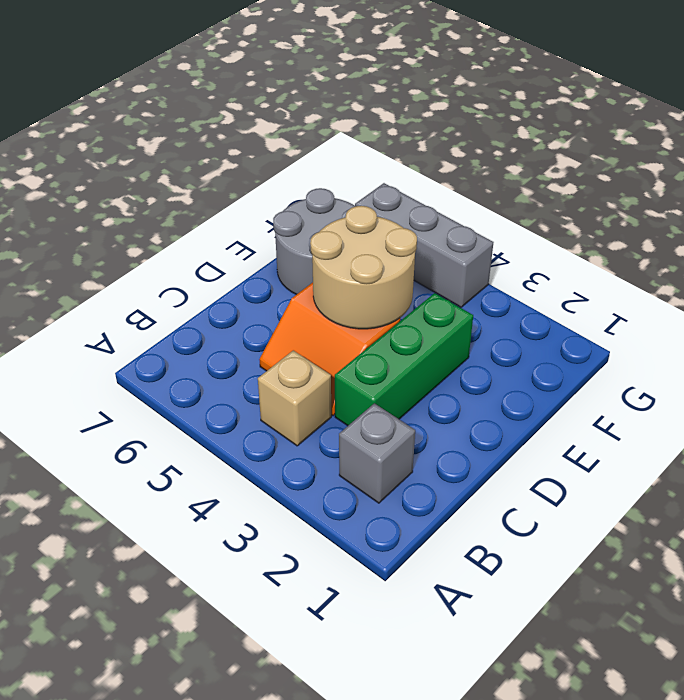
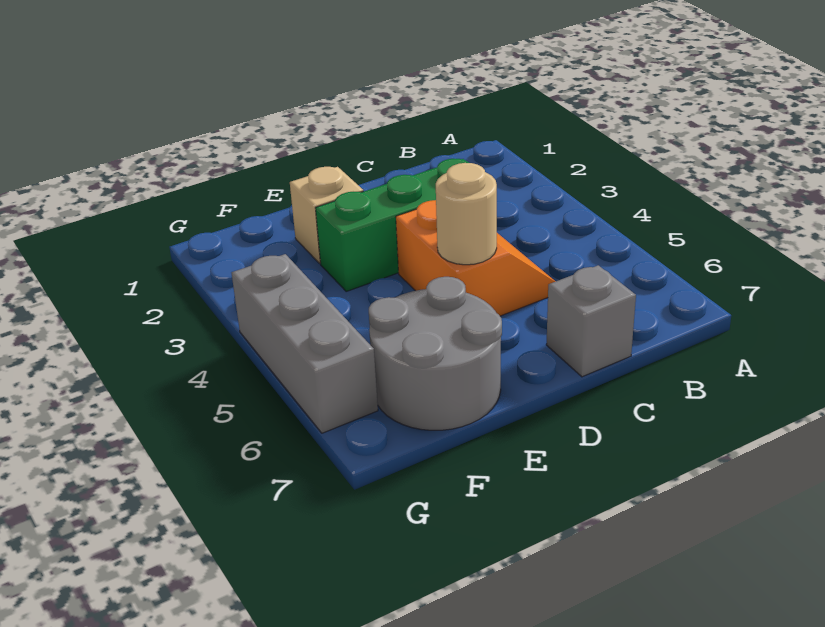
grey brick B2 level 1 -> grey brick C7 level 1
tan brick B4 level 1 -> tan brick E2 level 1
tan round brick D4:E5 level 2 -> tan round brick D5 level 2

